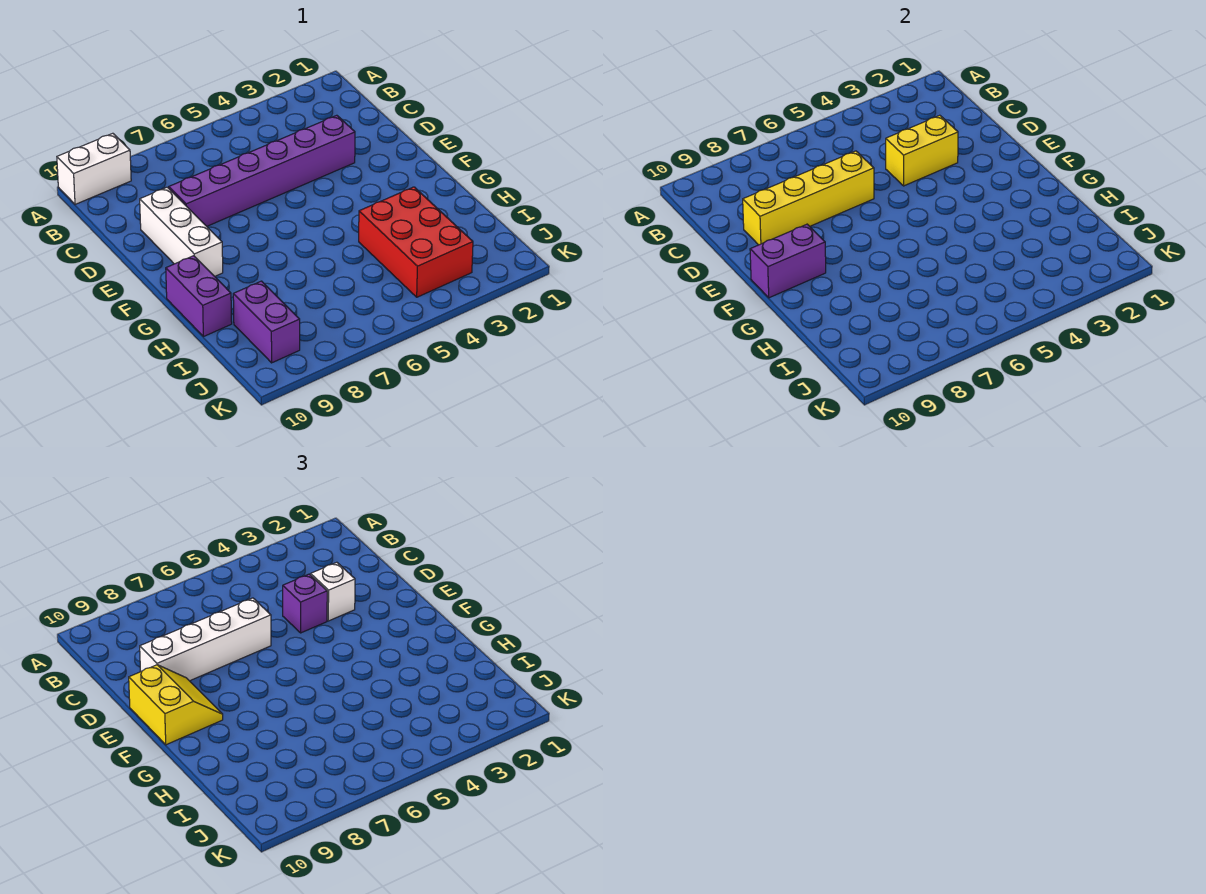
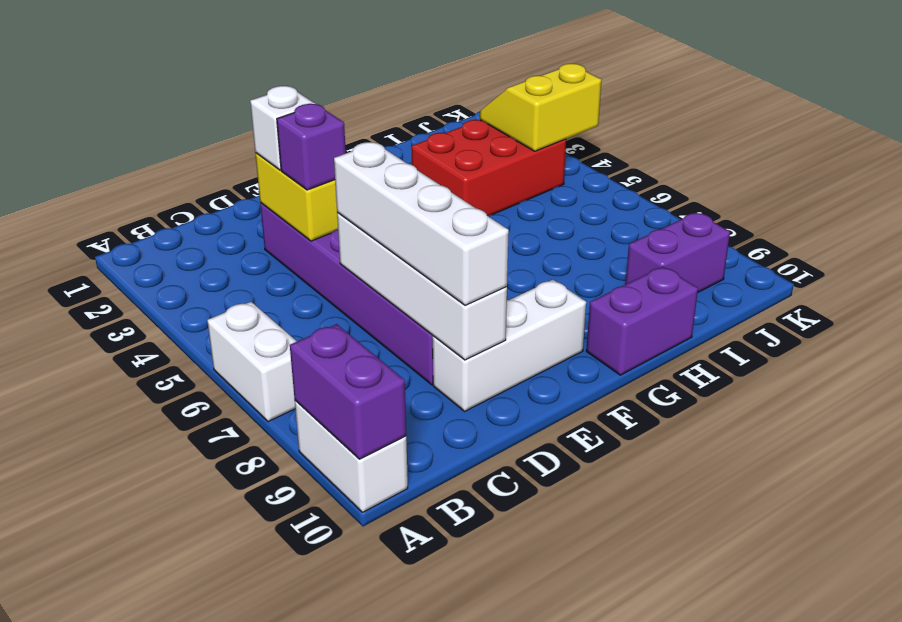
none -> white brick A6:A7 level 1
yellow brick D6:D9 level 2 -> white brick D6:D9 level 2
yellow slope E9:F10 level 3 top 10 -> yellow slope J3:K4 level 2 top 4
purple brick F9:F10 level 2 -> purple brick A9:A10 level 2

